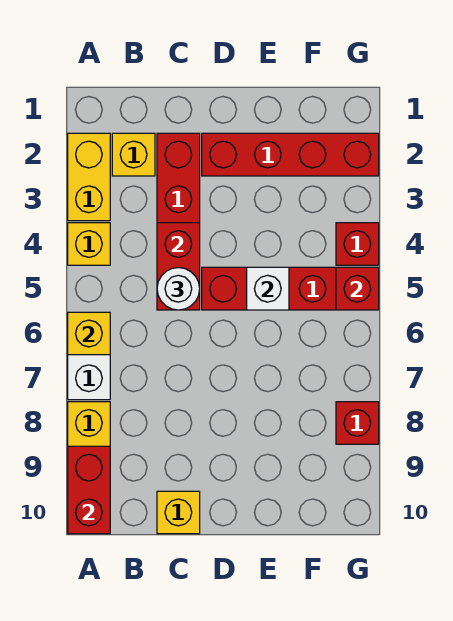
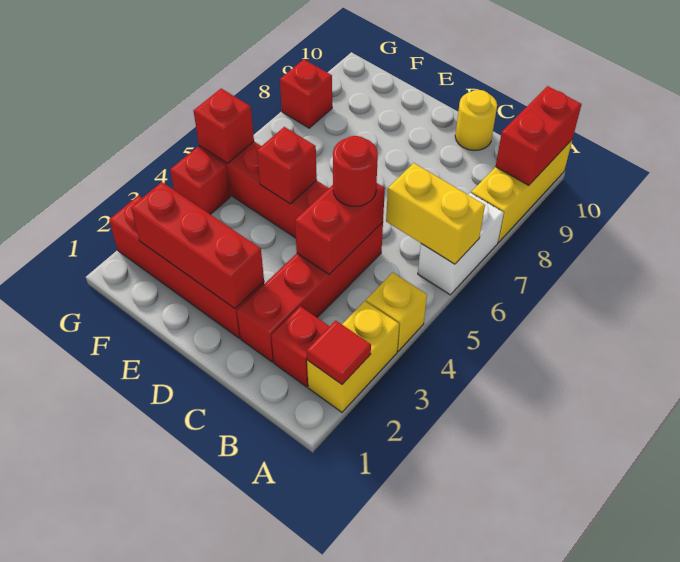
none -> red tile A2 level 2
yellow brick A6 level 2 -> yellow brick A6:B6 level 2
yellow brick B2 level 1 -> red brick B2 level 1
white round brick C5 level 3 -> red round brick C5 level 3
yellow brick C10 level 1 -> yellow round brick C10 level 1
none -> red brick D2:F2 level 2
white brick E5 level 2 -> red brick E5 level 2

